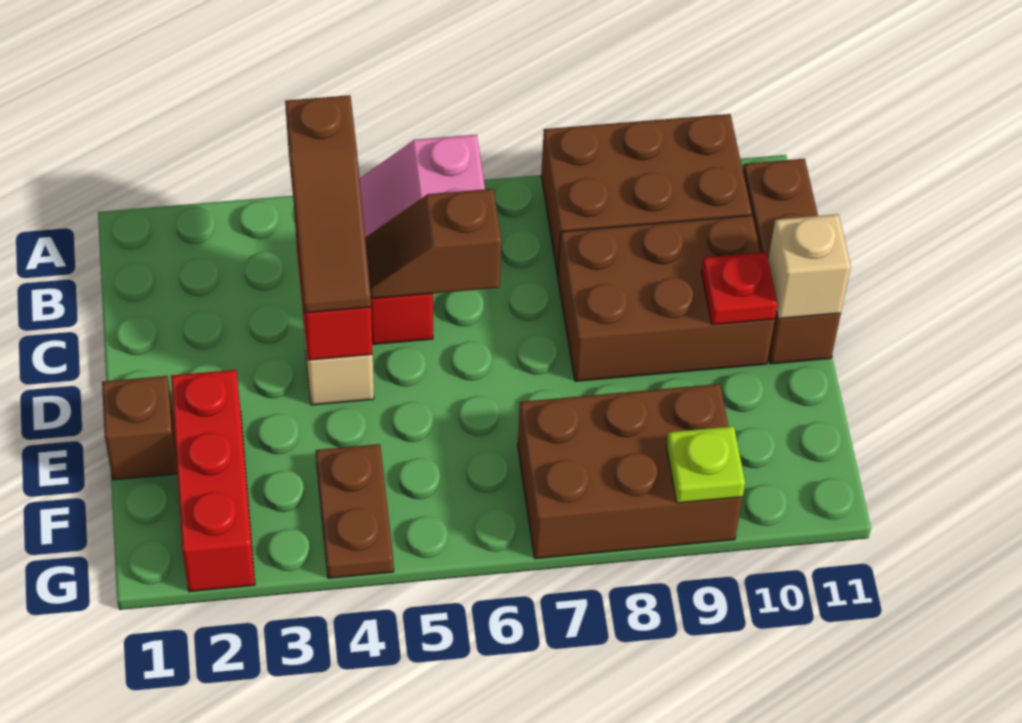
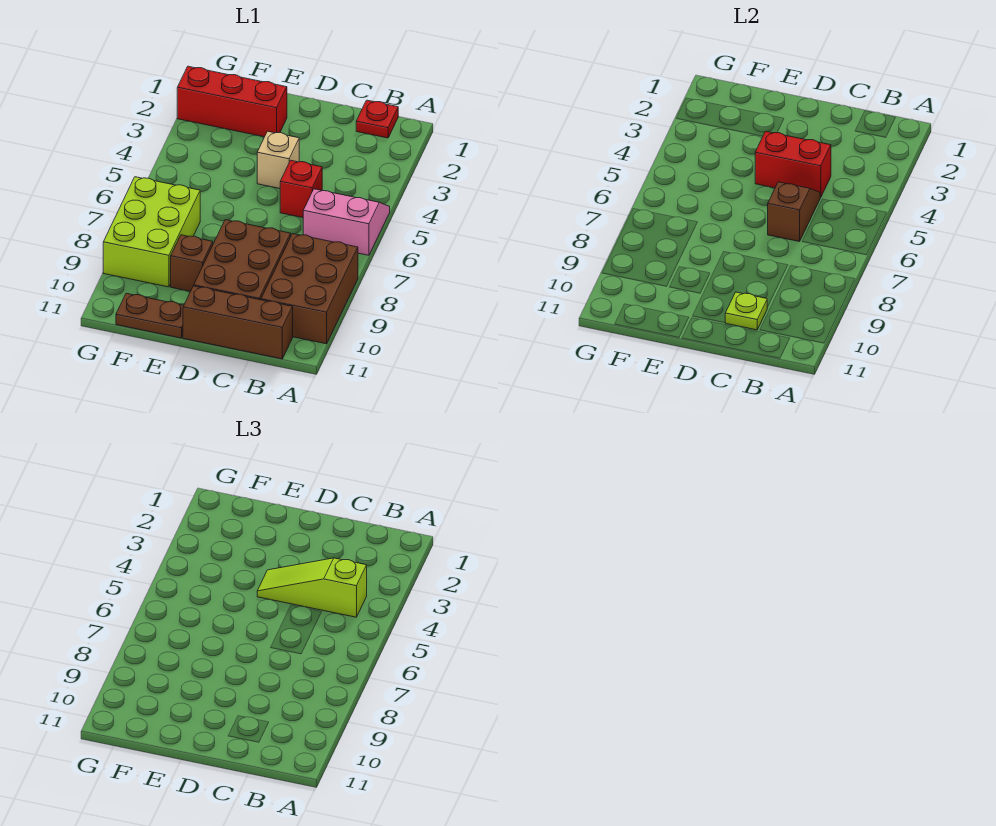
brown slope B4:D4 level 3 top B -> lime slope B4:D4 level 3 top B
red plate D10 level 2 -> red plate B1 level 1
tan brick D11 level 2 -> none
brown brick E1 level 1 -> brown brick E9 level 1
brown plate F4:G4 level 1 -> brown plate E11:F11 level 1
brown brick F7:G9 level 1 -> lime brick F7:G9 level 1
lime plate G9 level 2 -> lime plate C10 level 2

